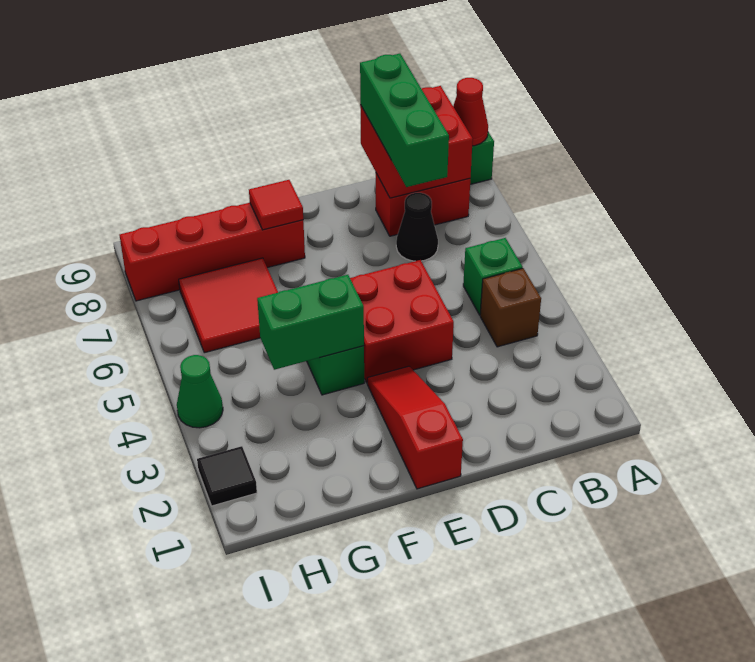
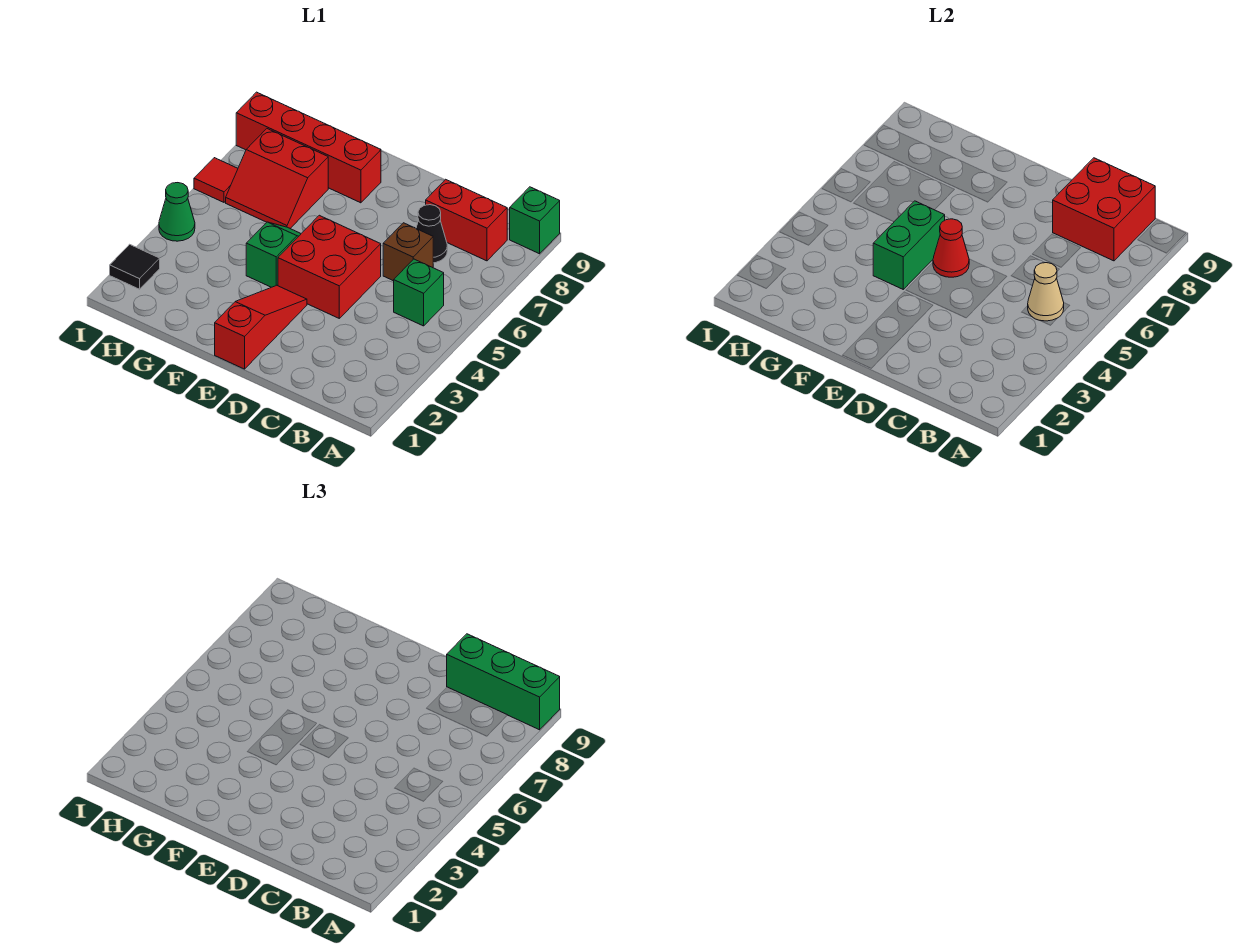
red cone A9 level 2 -> red cone E5 level 2
brown brick B4 level 1 -> brown brick C6 level 1
none -> tan cone B5 level 2
green brick C7:C9 level 3 -> green brick A9:C9 level 3
green brick F4:G4 level 2 -> green brick F4:F5 level 2
red tile F8 level 2 -> red tile I6 level 1
red tile G6:H7 level 1 -> red slope G6:H7 level 1 top 7

